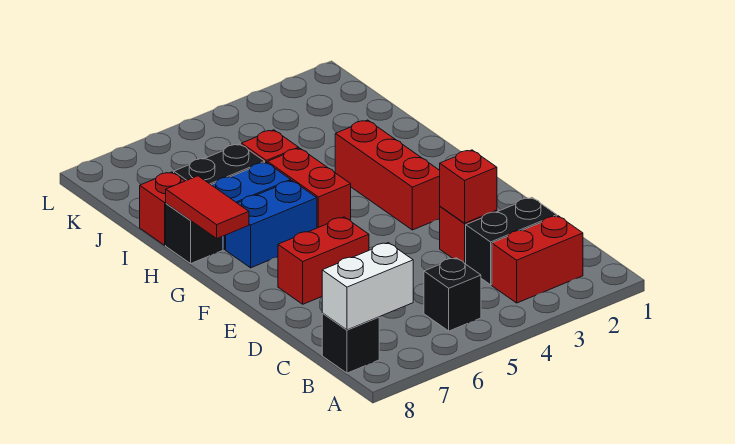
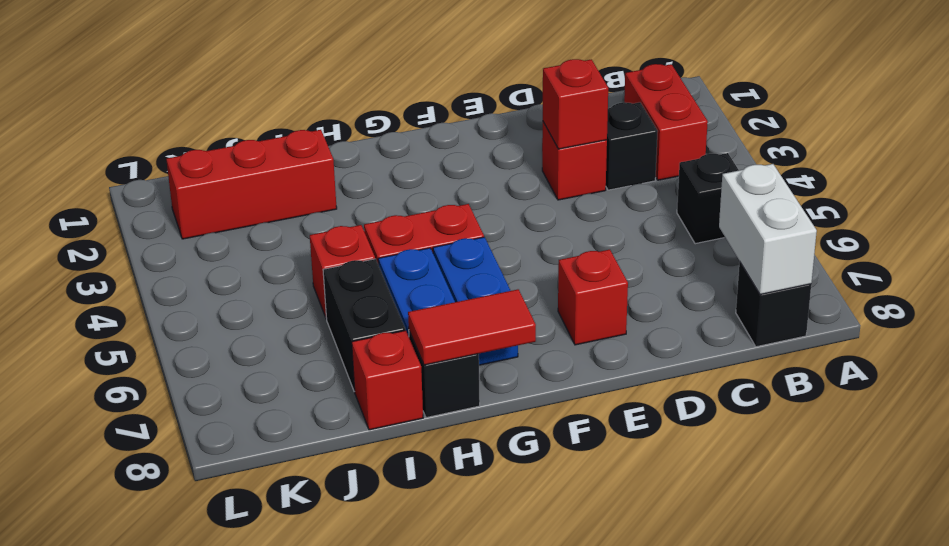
black brick C2:C3 level 1 -> black brick C3 level 1
red brick E6:E7 level 1 -> red brick E7 level 1
red brick F3:H3 level 1 -> red brick I2:K2 level 1

